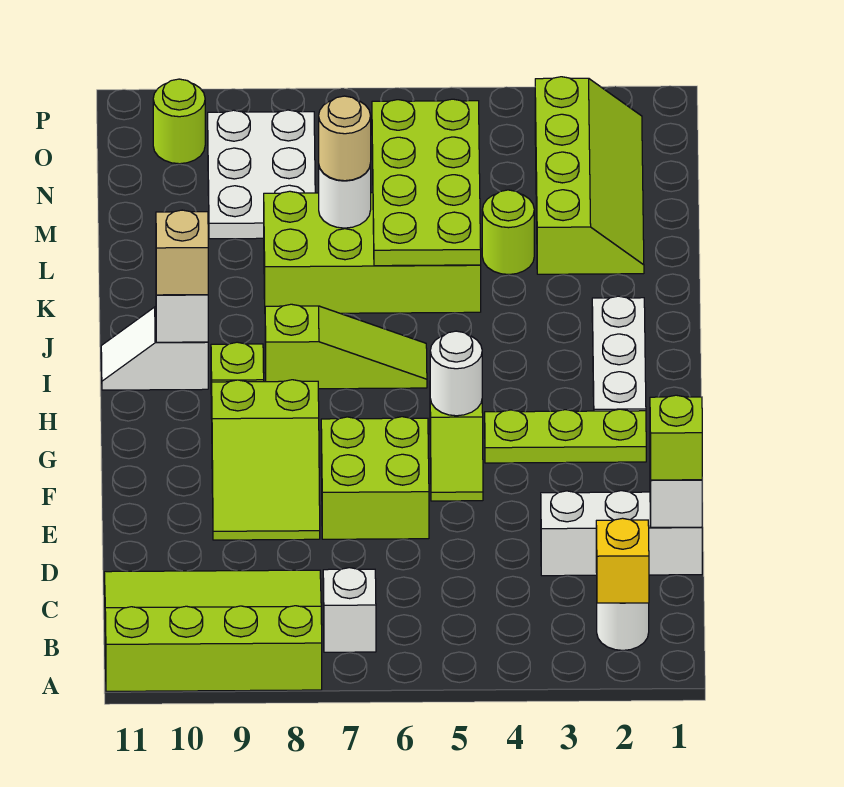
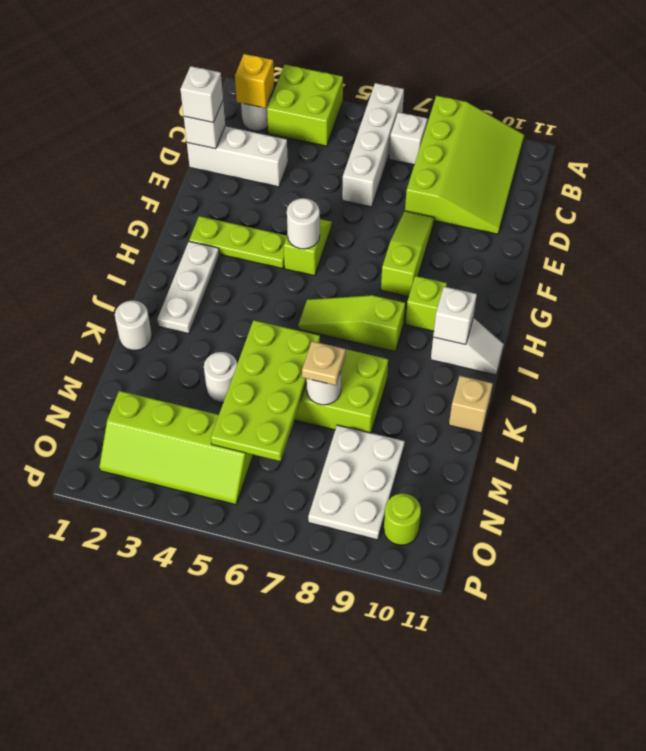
none -> white brick A6:D6 level 1
lime slope A8:C11 level 1 top A -> lime slope A8:D10 level 1 top 8
lime brick D1 level 3 -> white brick D1 level 3
lime brick E6:F7 level 1 -> lime brick A3:B4 level 1
lime slope E8:G9 level 1 top G -> lime slope E8:G8 level 1 top G
tan brick I10 level 3 -> tan brick K11 level 1
none -> white round brick K1 level 1
lime slope L2:O3 level 1 top 3 -> lime slope N2:O5 level 1 top N
lime round brick L4 level 1 -> white round brick L4 level 1
tan round brick L7 level 3 -> tan plate L7 level 3

